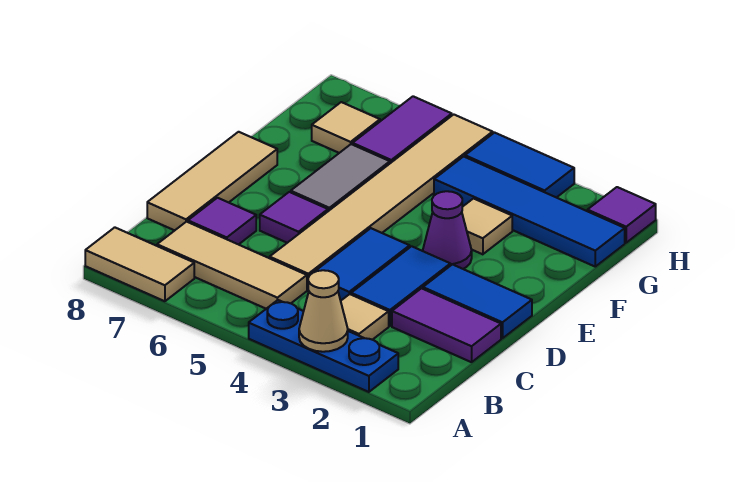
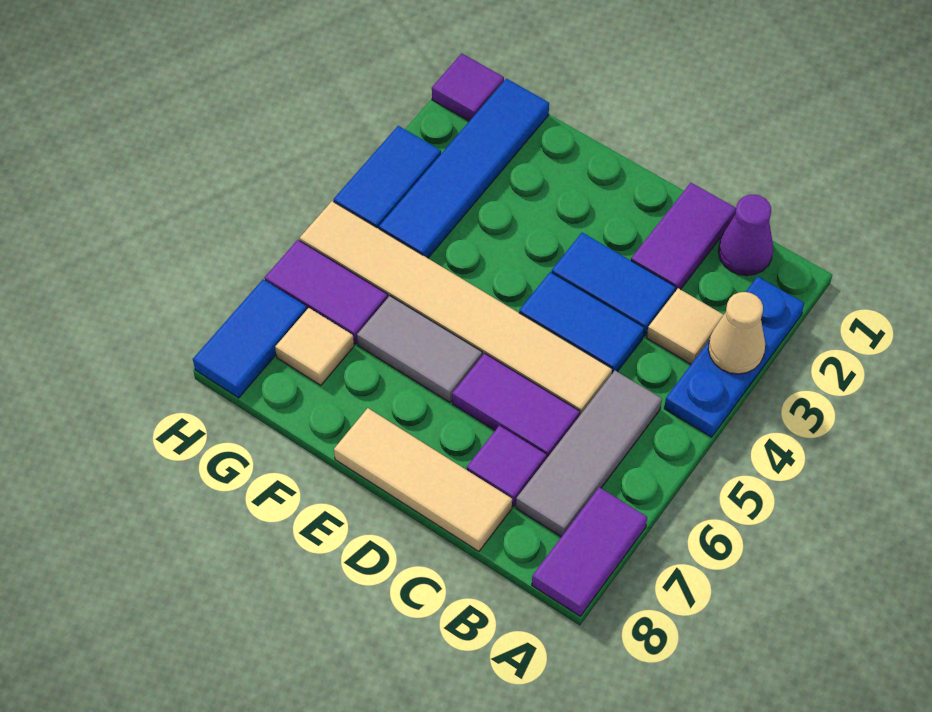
tan tile A7:A8 level 1 -> purple tile A7:A8 level 1
tan tile B5:B7 level 1 -> grey tile B5:B7 level 1
blue tile D1:D2 level 1 -> blue tile H7:H8 level 1
purple tile D6 level 1 -> purple tile C6:D6 level 1
purple cone E3 level 1 -> purple cone B1 level 1
tan tile F3 level 1 -> none

